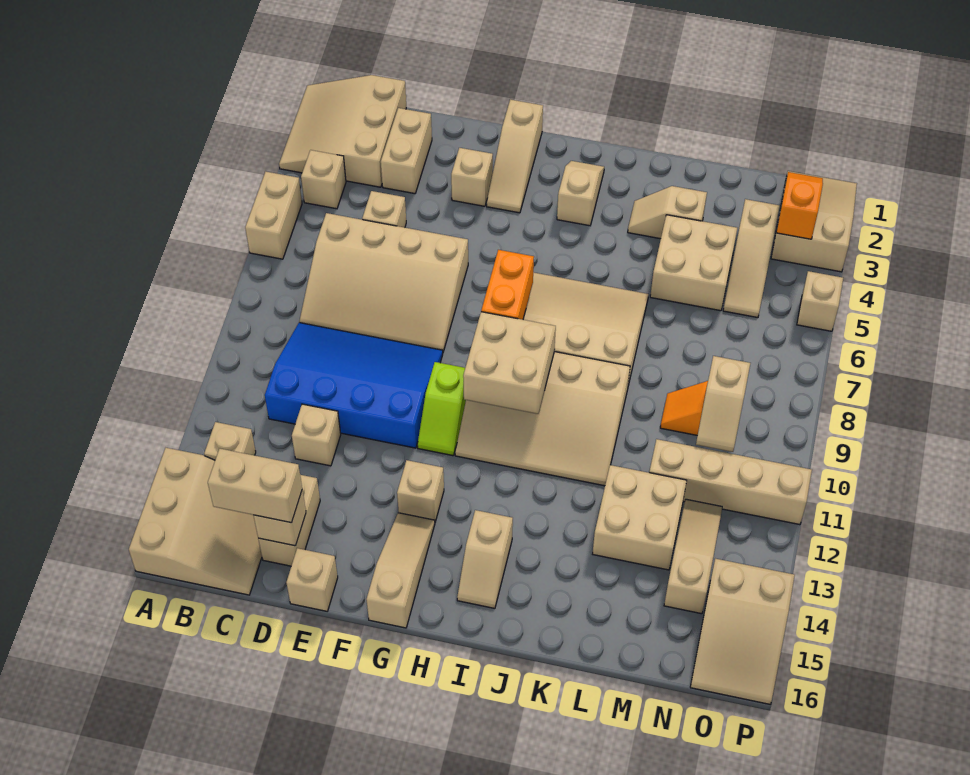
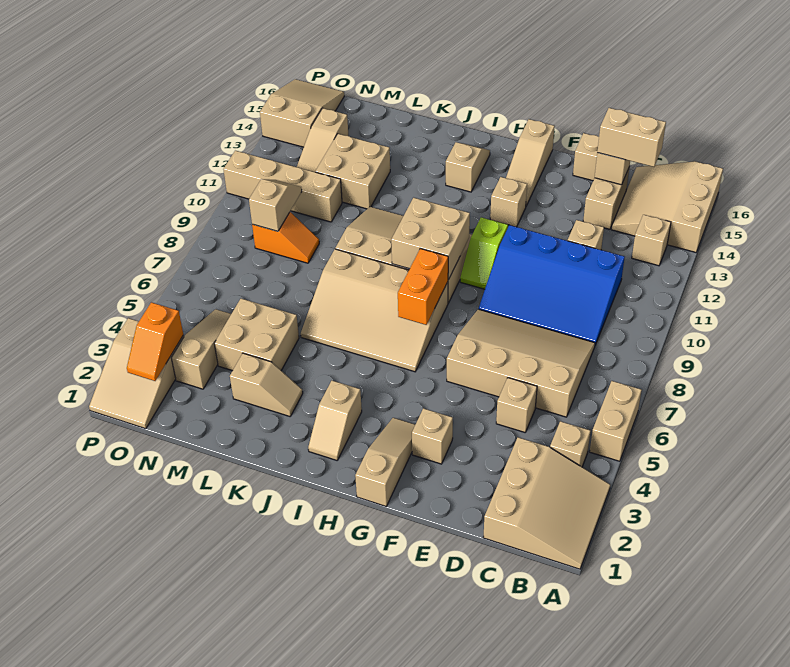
tan brick D2:D3 level 1 -> none
lime slope G10:G11 level 1 top 10 -> lime slope G10:G11 level 1 top 11
tan brick P5 level 1 -> none

